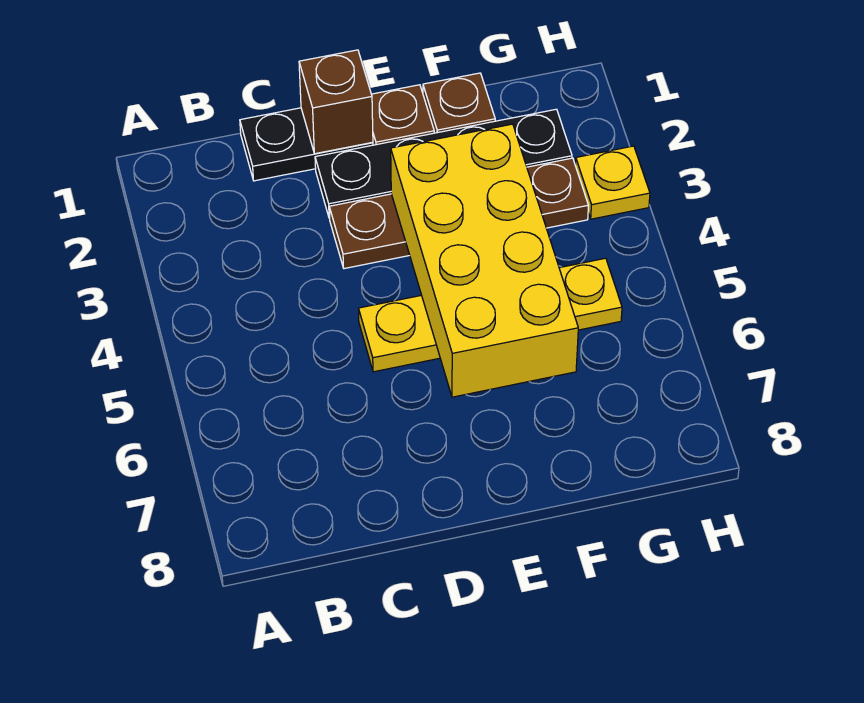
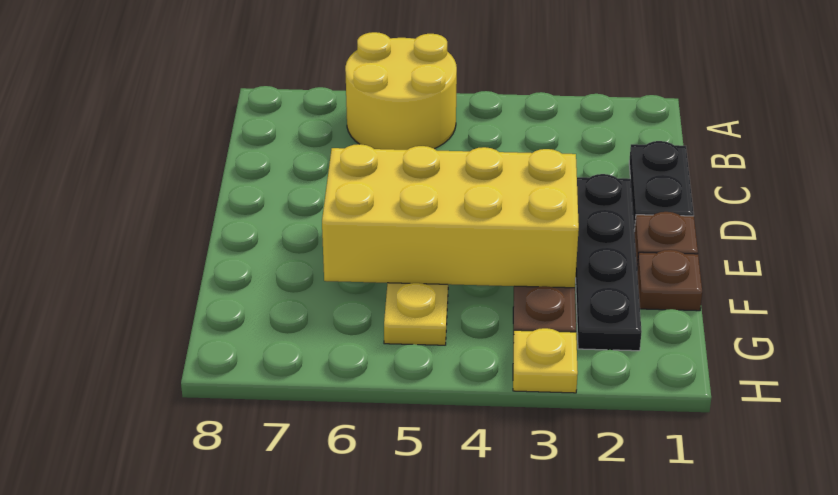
none -> yellow round brick A5:B6 level 1
brown brick D1 level 2 -> none

